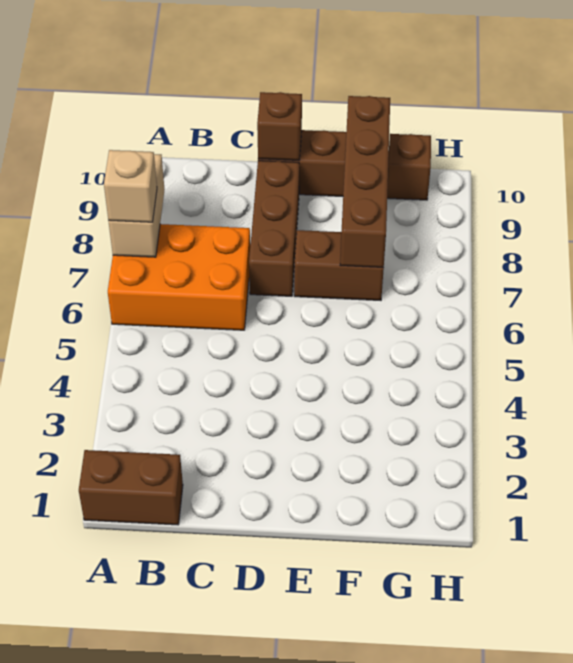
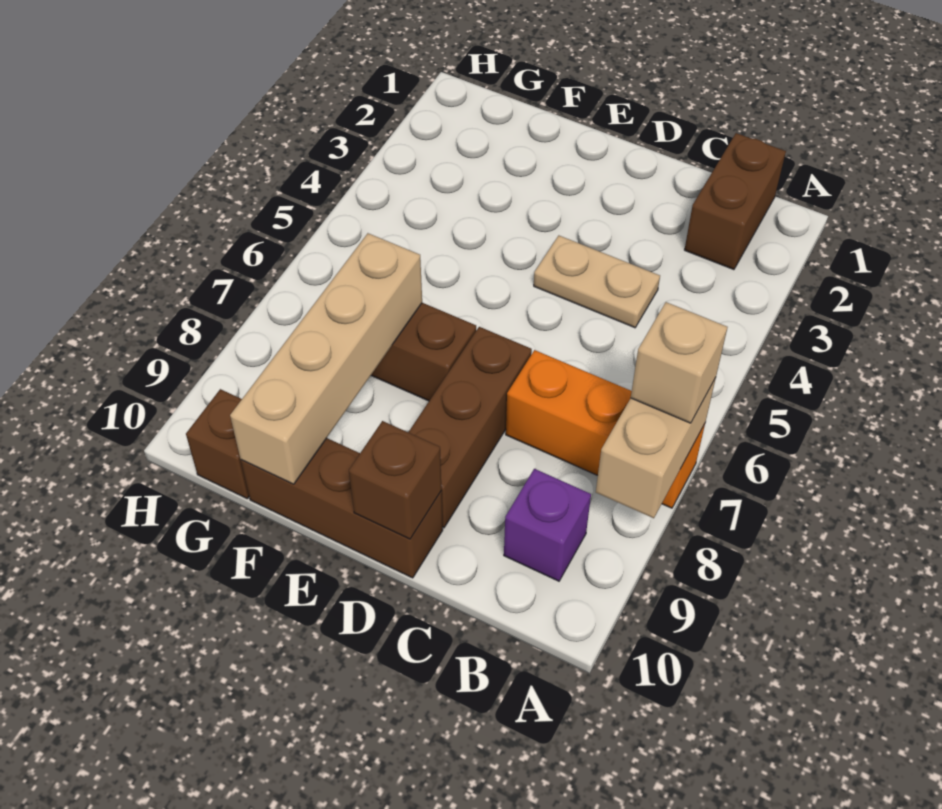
brown brick A1:B1 level 1 -> brown brick B1:B2 level 1
orange brick A6:C7 level 1 -> orange brick A7:C7 level 1
none -> purple brick B9 level 1
none -> tan plate C4:D4 level 1
brown brick F7:F10 level 2 -> tan brick F7:F10 level 2

